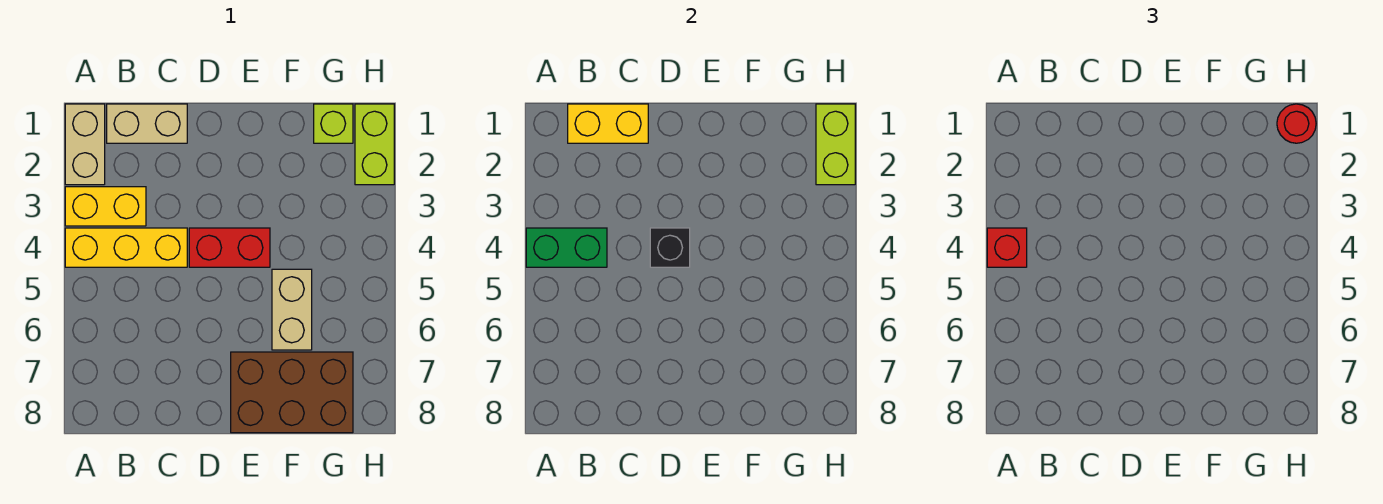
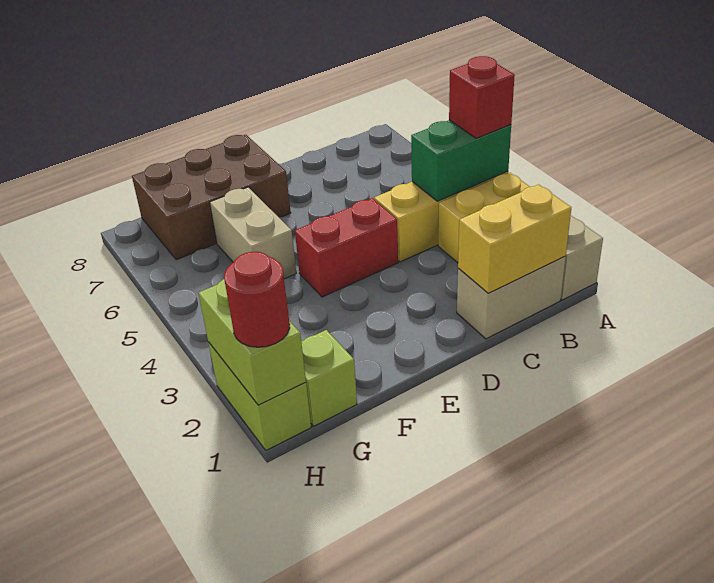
black brick D4 level 2 -> none

